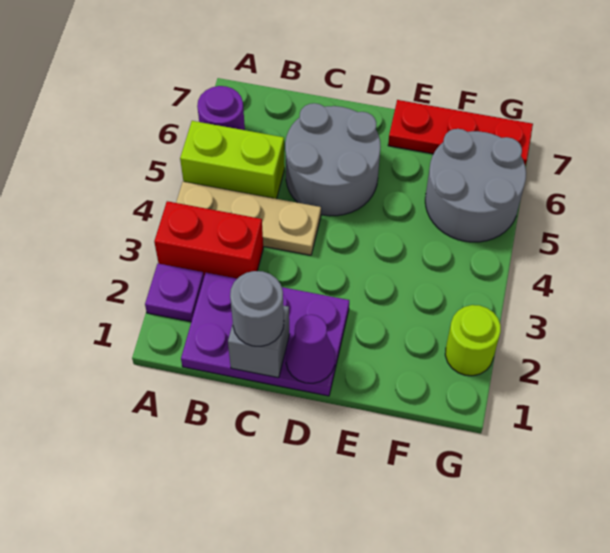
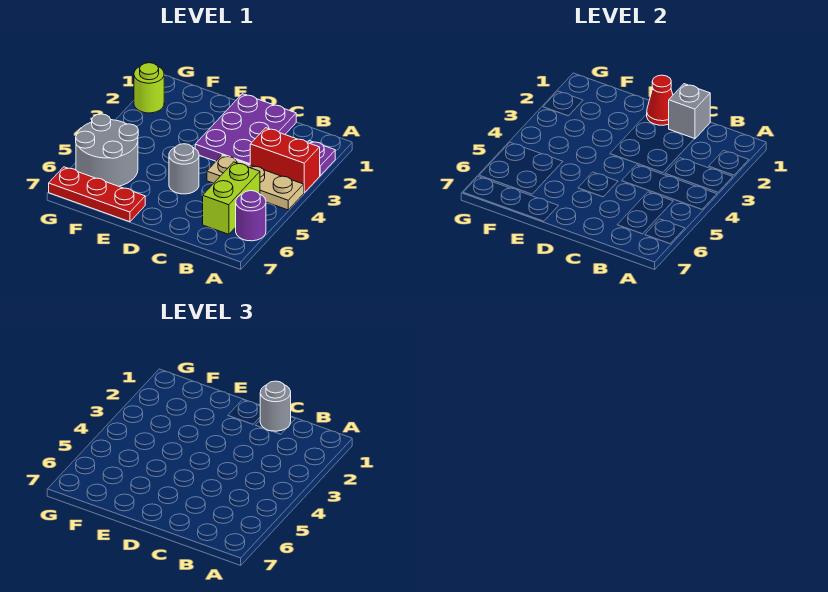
lime brick A5:B5 level 1 -> lime brick B5:B6 level 1
purple plate B1:D2 level 1 -> purple plate C1:D3 level 1
grey round brick C5:D6 level 1 -> grey round brick D5 level 1
purple cone D1 level 2 -> red cone D1 level 2

